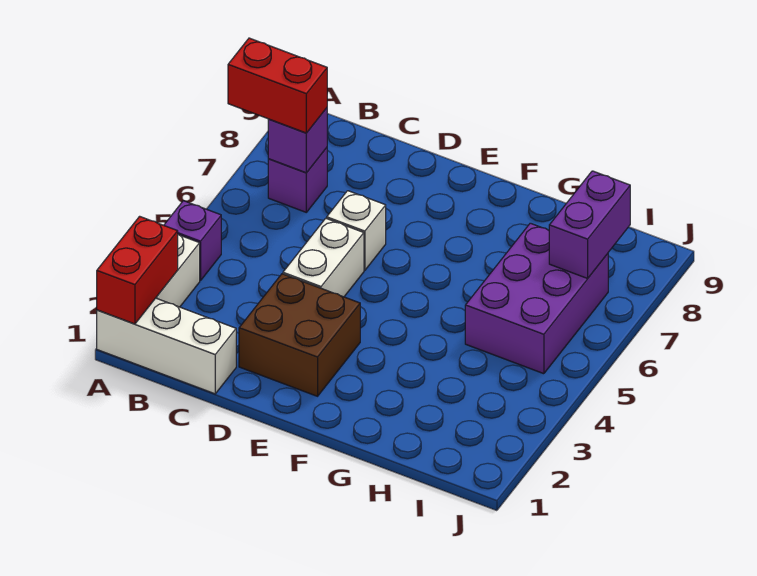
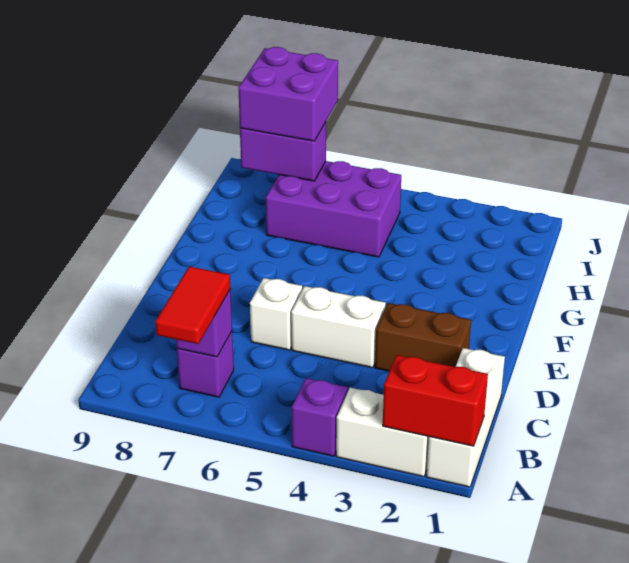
red brick A7:B7 level 3 -> red tile A7:B7 level 3
brown brick D2:E3 level 1 -> brown brick D2:D3 level 1
none -> purple brick I7:J8 level 3

